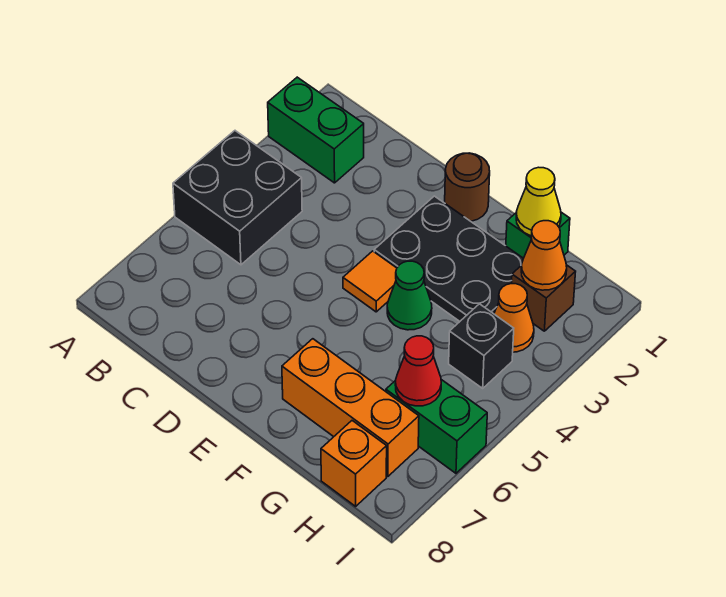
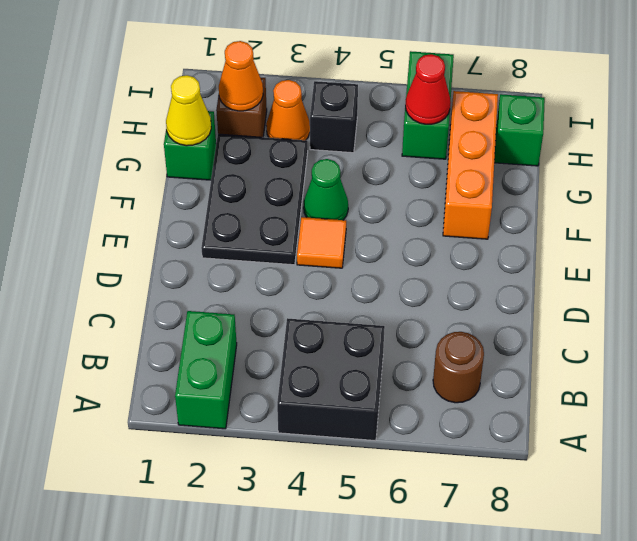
brown round brick E1 level 1 -> brown round brick B7 level 1
orange brick H8 level 1 -> green brick H8 level 1

